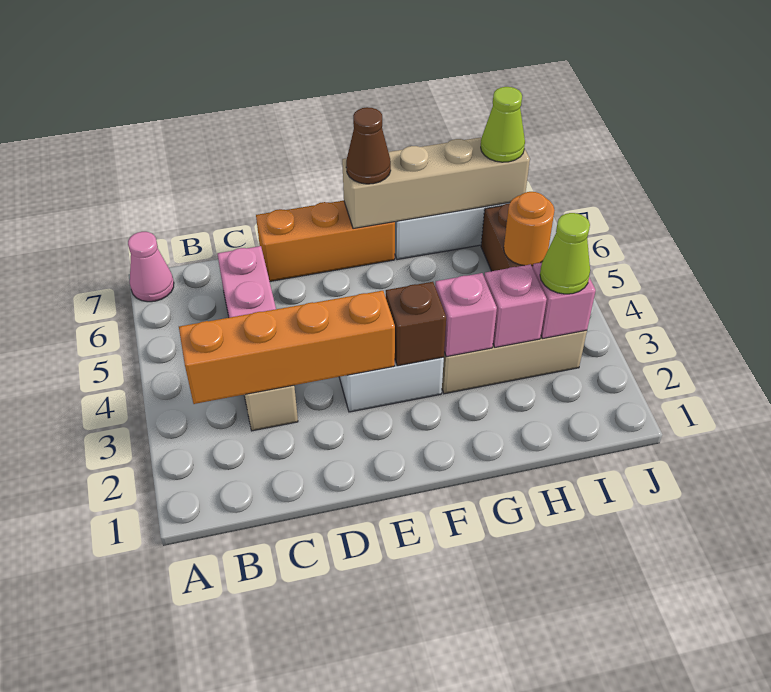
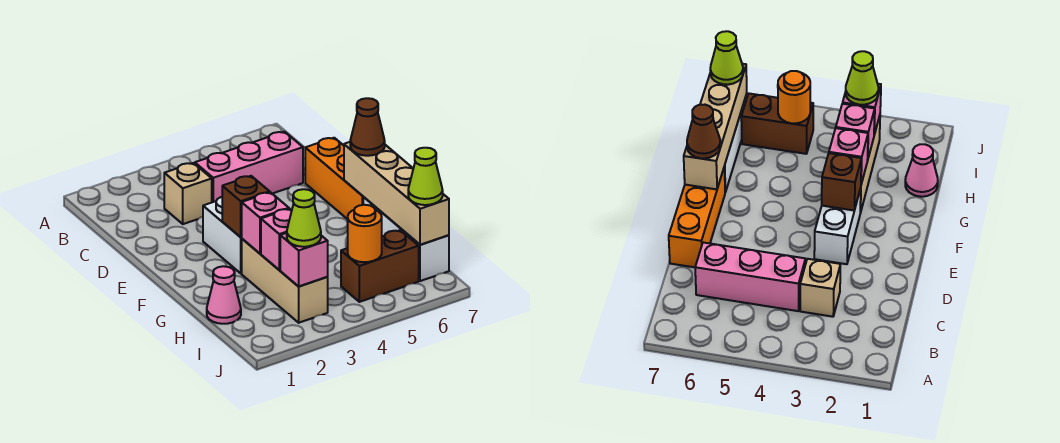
pink cone A7 level 1 -> pink cone H1 level 1
orange brick B3:E3 level 2 -> none

